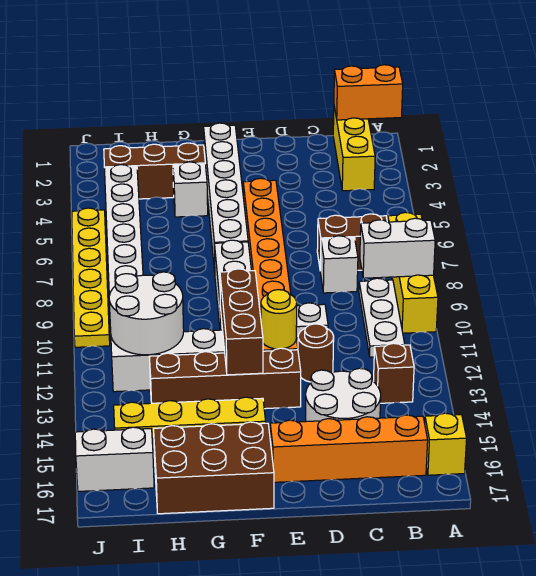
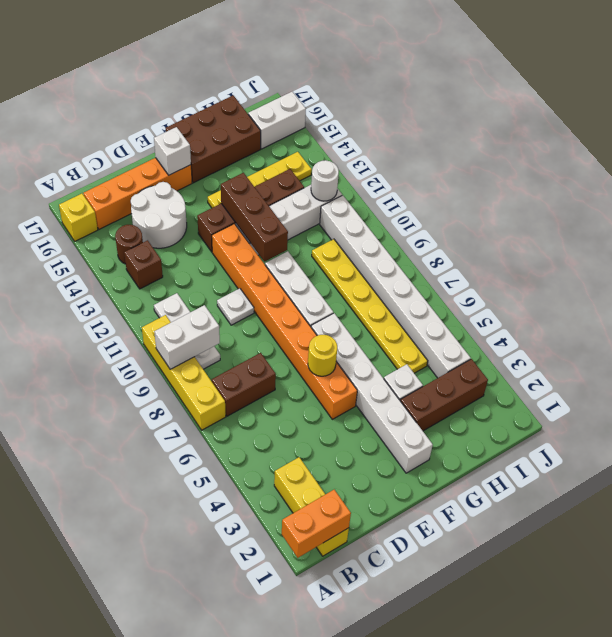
white brick C8 level 1 -> white brick E16 level 2
brown round brick D12 level 1 -> brown round brick B14 level 1
yellow round brick E12 level 2 -> yellow round brick E6 level 2
white round brick H11:I12 level 2 -> white round brick I12 level 2
yellow plate J5:J10 level 1 -> yellow plate H5:H10 level 1

